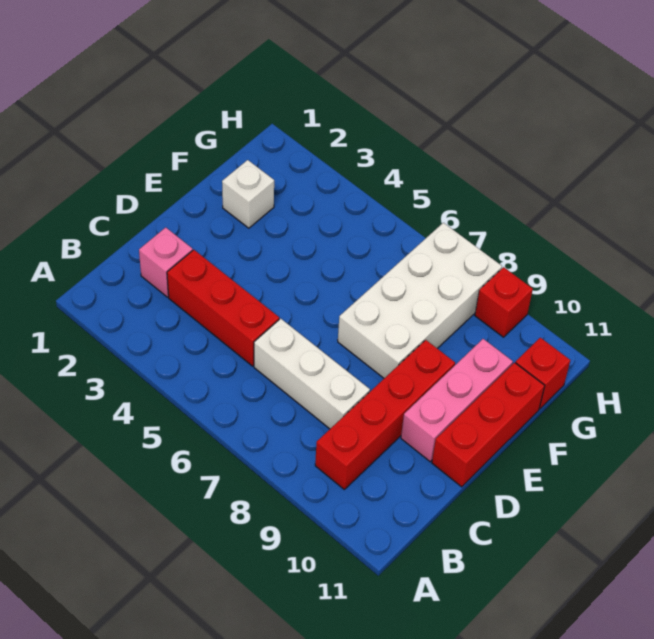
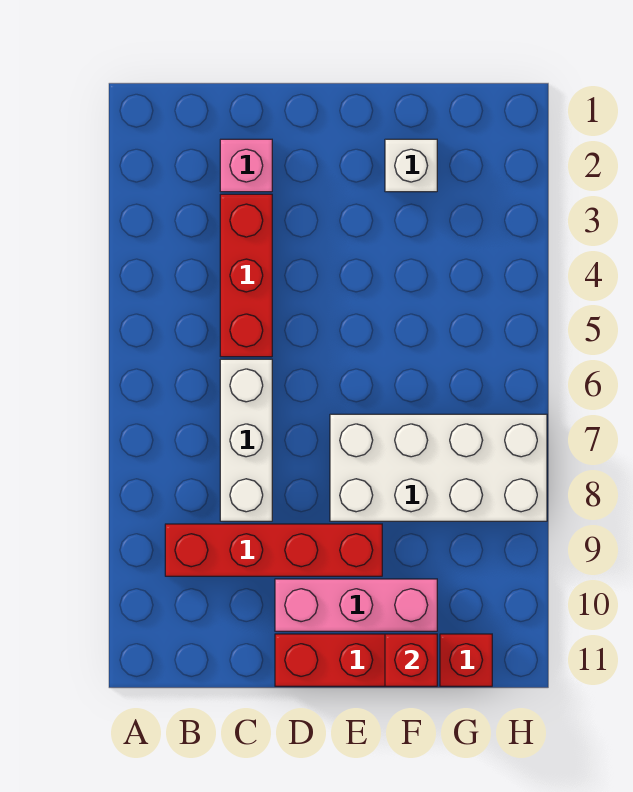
red brick H9 level 1 -> red brick F11 level 2

